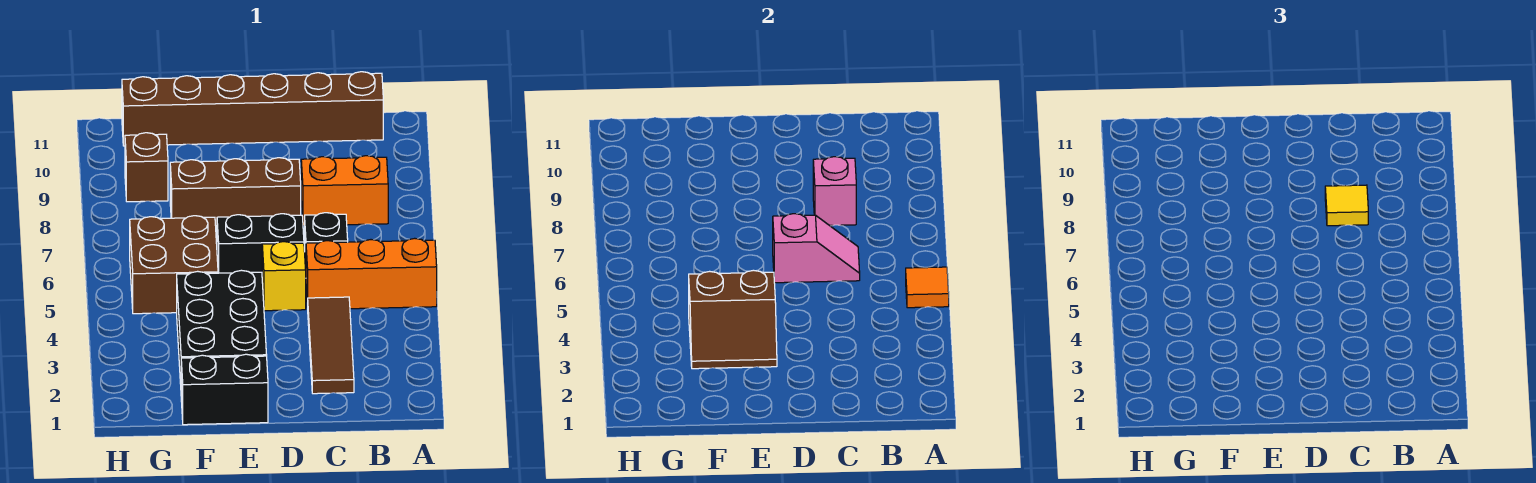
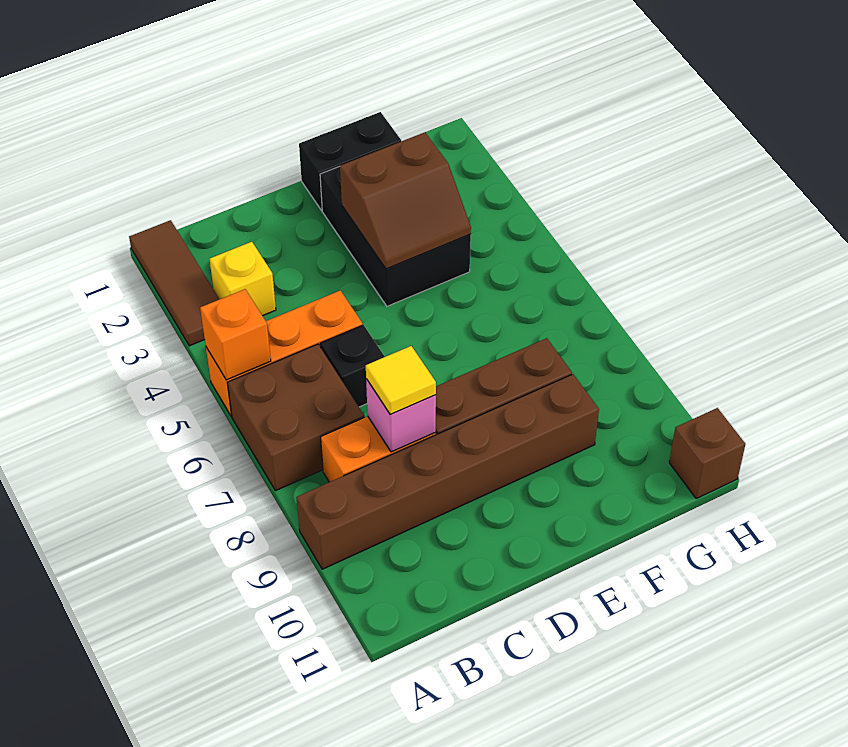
orange tile A5 level 2 -> orange brick A5 level 2
brown brick B11:G11 level 1 -> brown brick A9:F9 level 1
brown tile C2:C4 level 1 -> brown tile A1:A3 level 1
pink slope C6:D6 level 2 top D -> none
yellow brick D5 level 1 -> yellow brick B3 level 1
black brick D6:E6 level 1 -> none
brown slope E3:F4 level 2 top 4 -> brown slope E3:F4 level 2 top 3
brown brick F5:G6 level 1 -> brown brick A6:B7 level 1
brown brick G9 level 1 -> brown brick H11 level 1

